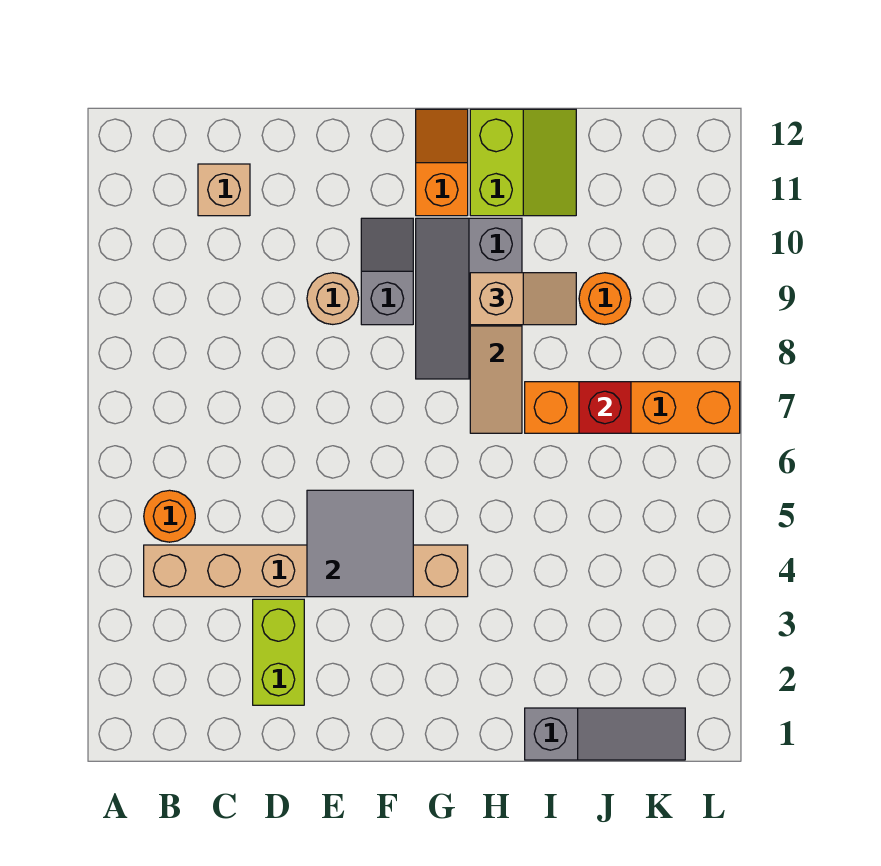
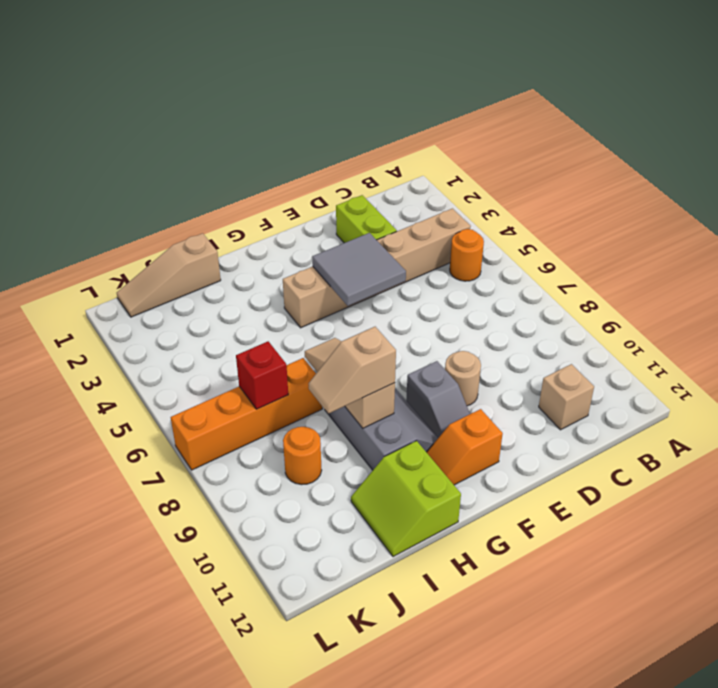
orange slope G11:G12 level 1 top 11 -> orange slope F11:G11 level 1 top F
grey slope I1:K1 level 1 top I -> tan slope I1:K1 level 1 top I

